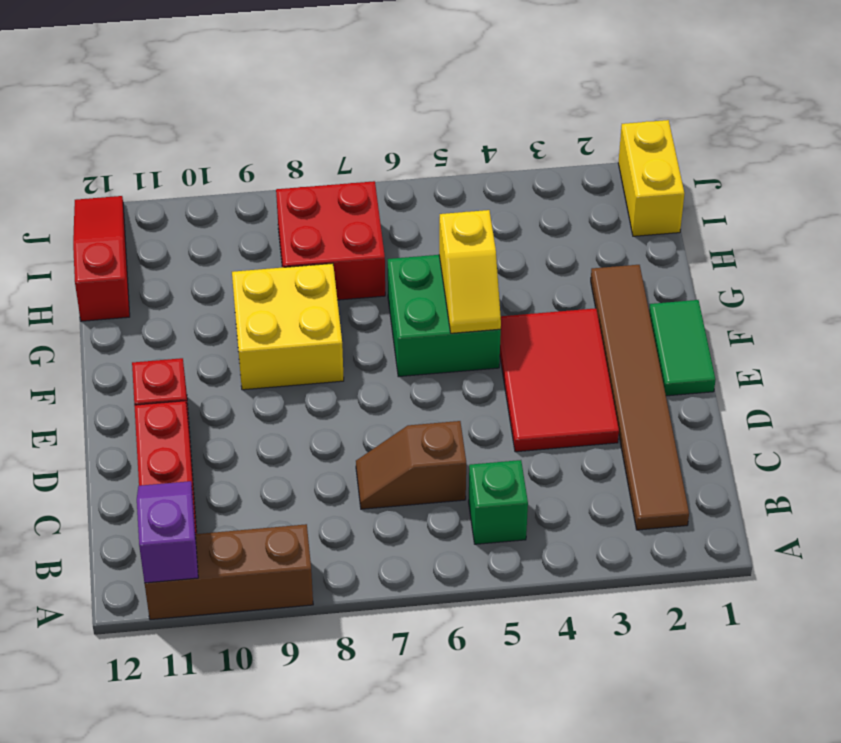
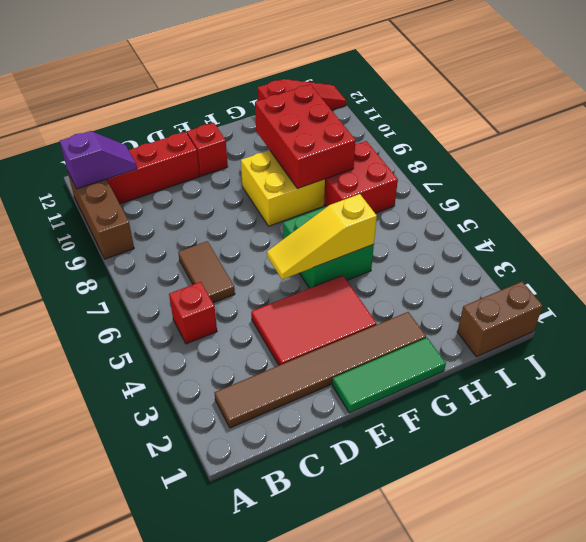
green brick B5 level 1 -> red brick B5 level 1
brown slope C6:C7 level 1 top 6 -> brown tile C6:C7 level 1
green tile E1:F1 level 1 -> green tile E1:G1 level 1
yellow slope F5:G5 level 2 top G -> yellow slope E5:G5 level 2 top G
none -> red brick G8:H10 level 2
yellow brick I1:J1 level 1 -> brown brick I1:J1 level 1

